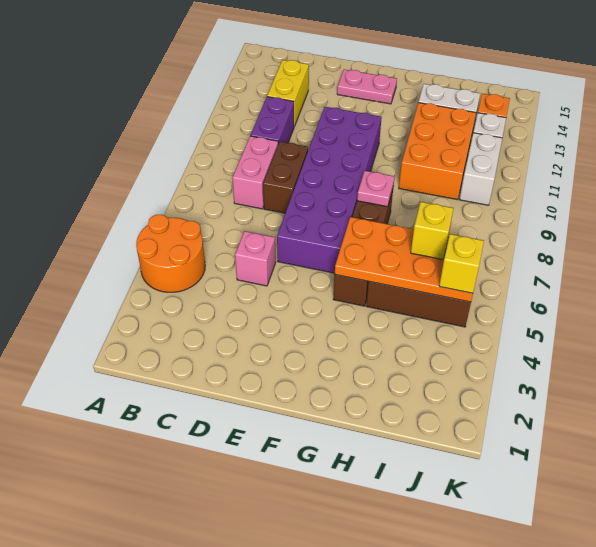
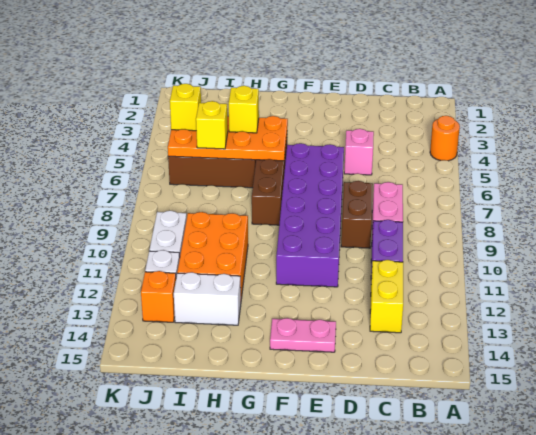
orange round brick A4:B5 level 1 -> orange round brick A4 level 1
pink plate G8 level 2 -> none
none -> yellow brick H5 level 3

